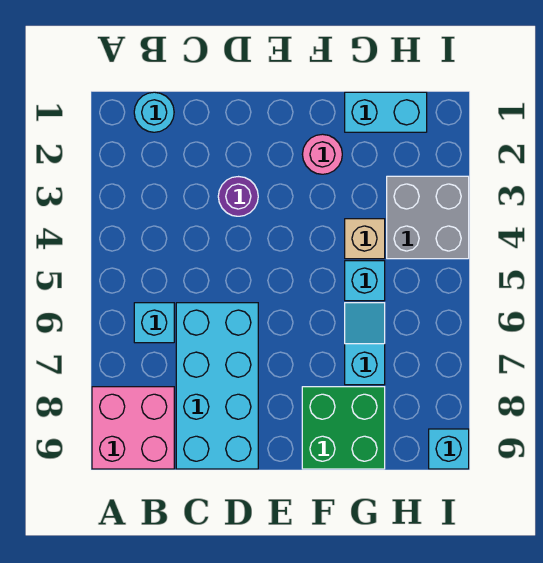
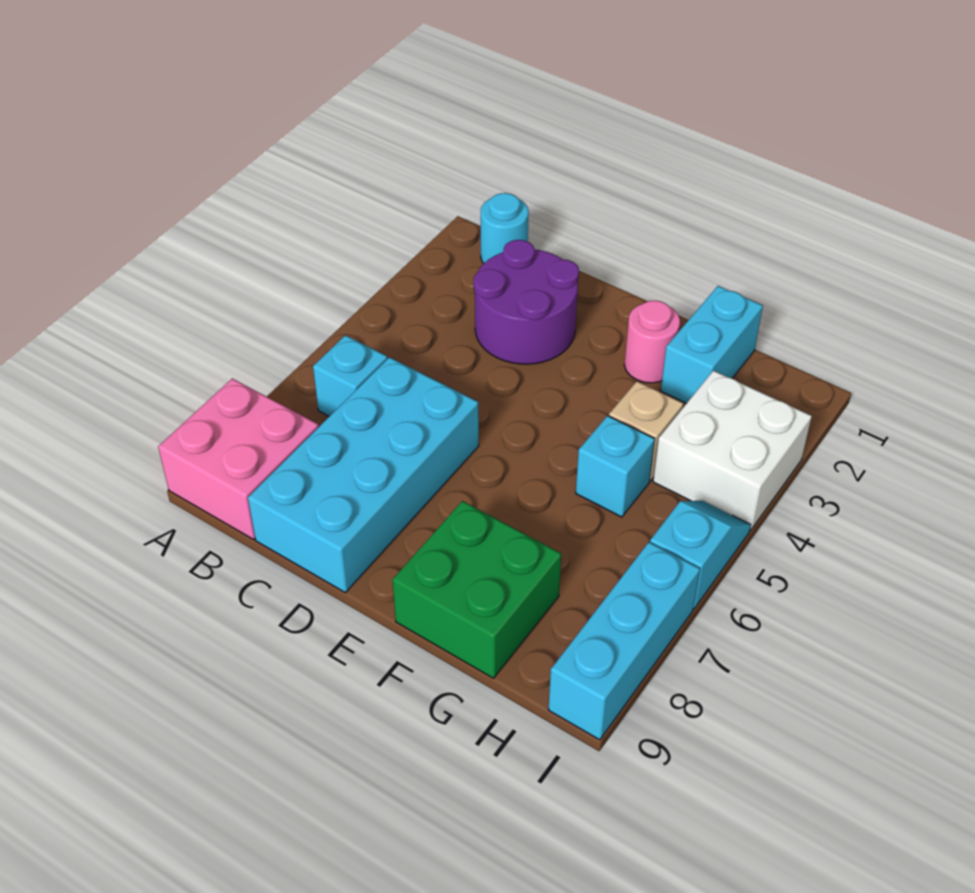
purple round brick D3 level 1 -> purple round brick C2:D3 level 1
cyan brick G1:H1 level 1 -> cyan brick G1:G2 level 1
cyan slope G6:G7 level 1 top 7 -> cyan slope I5:I6 level 1 top 6
grey brick H3:I4 level 1 -> white brick H3:I4 level 1
cyan brick I9 level 1 -> cyan brick I7:I9 level 1

